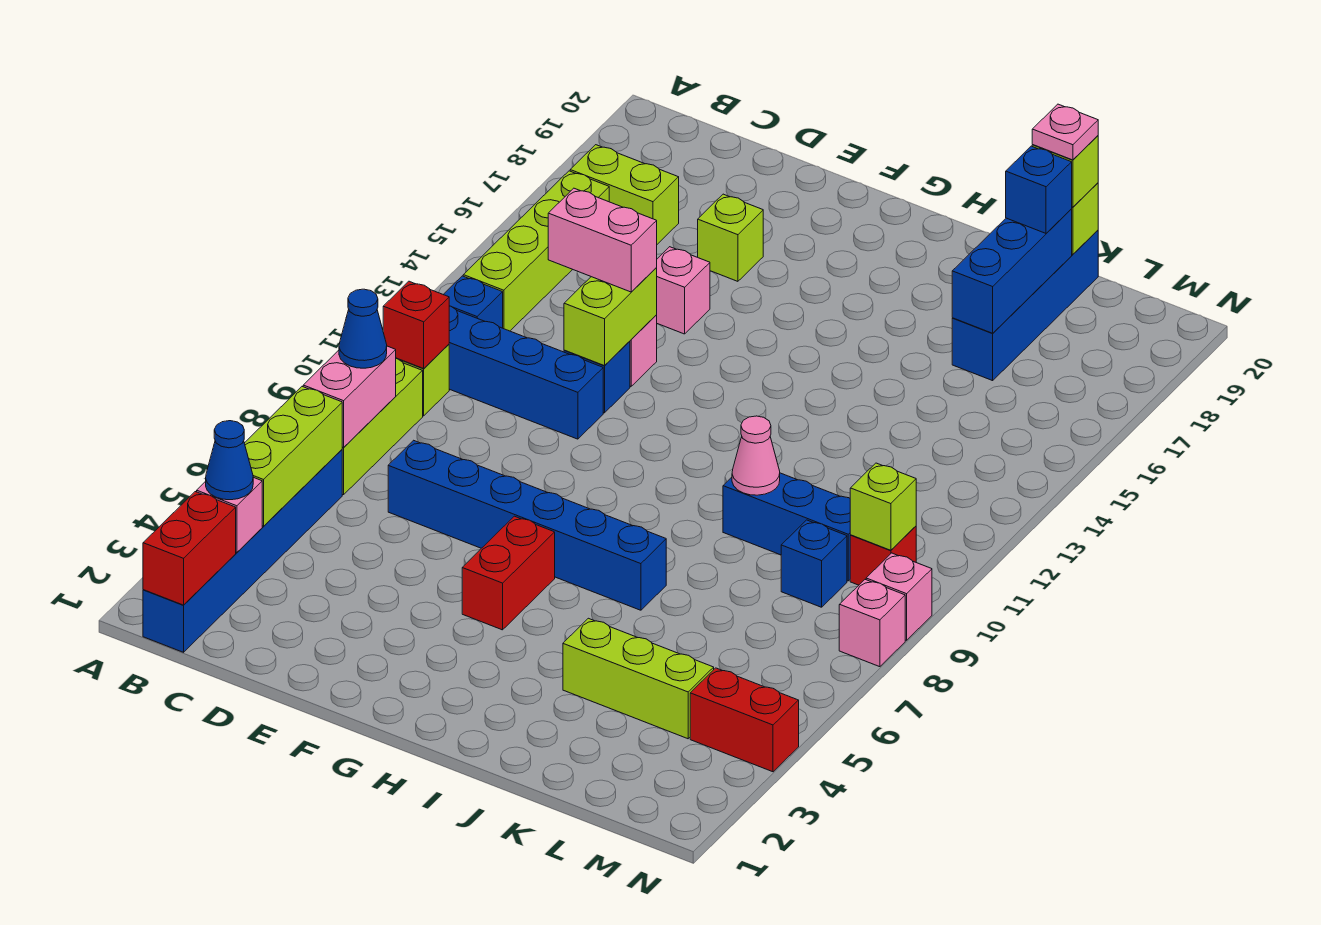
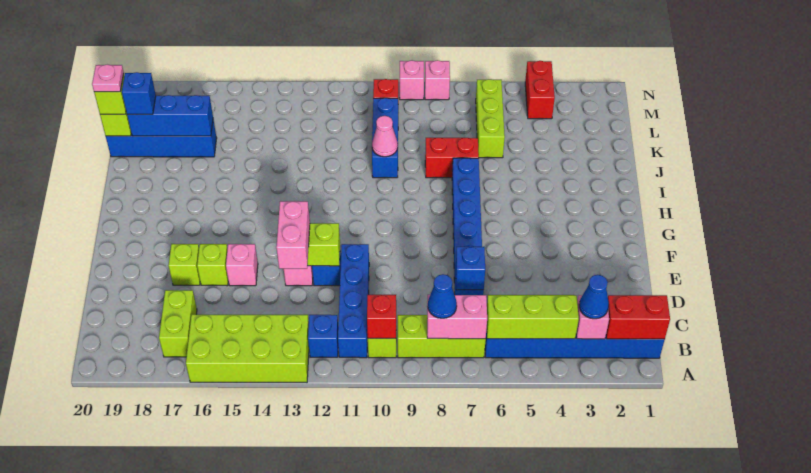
lime brick B13:B16 level 1 -> lime brick A13:B16 level 1
red brick G5:G6 level 1 -> red brick J7:J8 level 1
lime brick J4:L4 level 1 -> lime brick K6:M6 level 1
blue brick L9 level 1 -> blue brick D7 level 2
lime brick M10 level 2 -> lime brick E16 level 1

